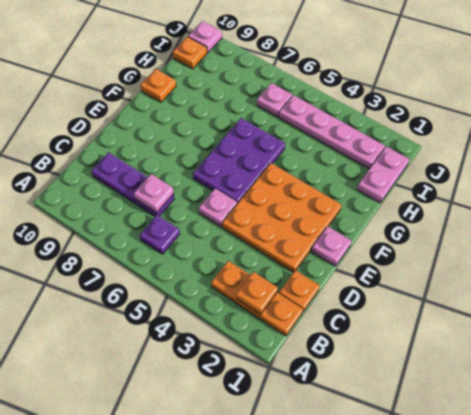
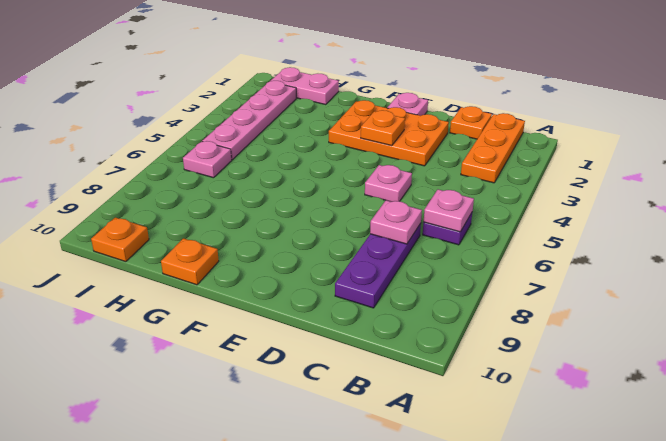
orange plate B2 level 2 -> orange plate E3 level 2
orange plate D2:F4 level 1 -> orange plate D2:F3 level 1
purple plate E5:G6 level 1 -> none
pink plate J10 level 1 -> pink plate B6 level 2

